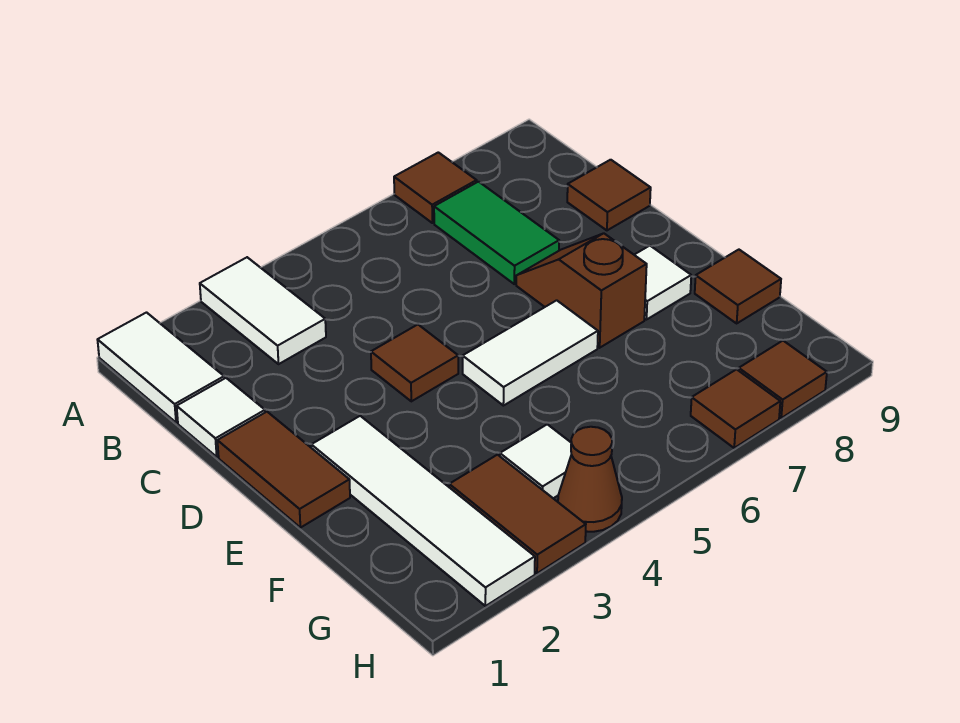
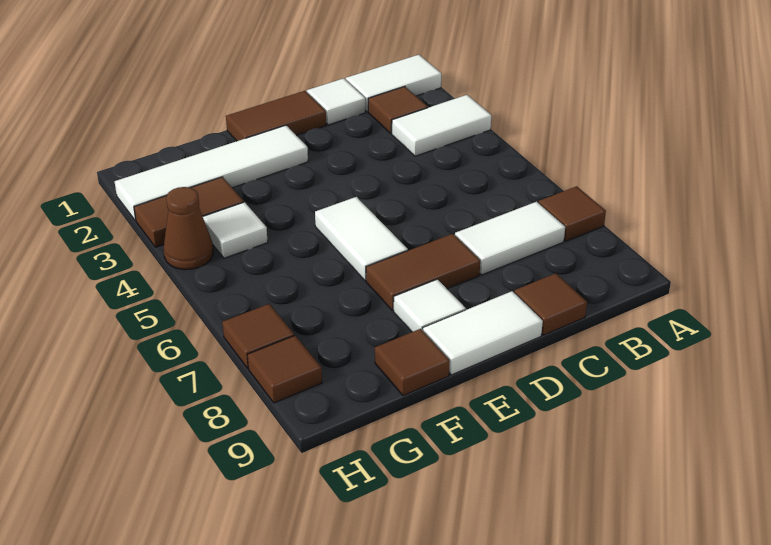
green tile B7:C7 level 1 -> white tile B7:C7 level 1
brown tile D4 level 1 -> brown tile B2 level 1
brown slope D7:E7 level 1 top E -> brown tile D7:E7 level 1
none -> white tile D9:E9 level 1

